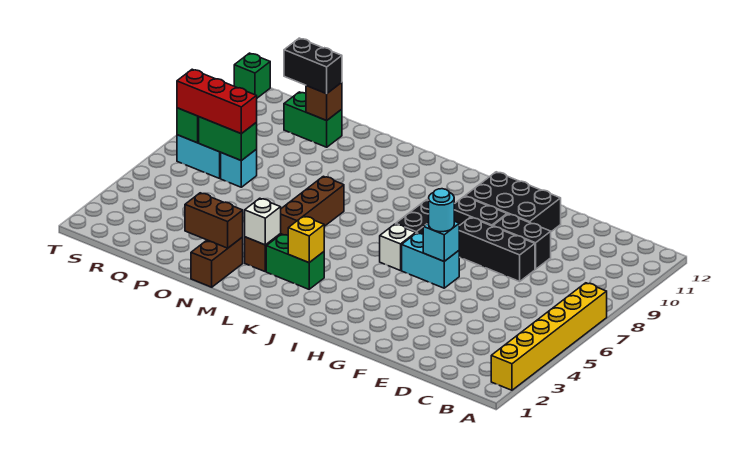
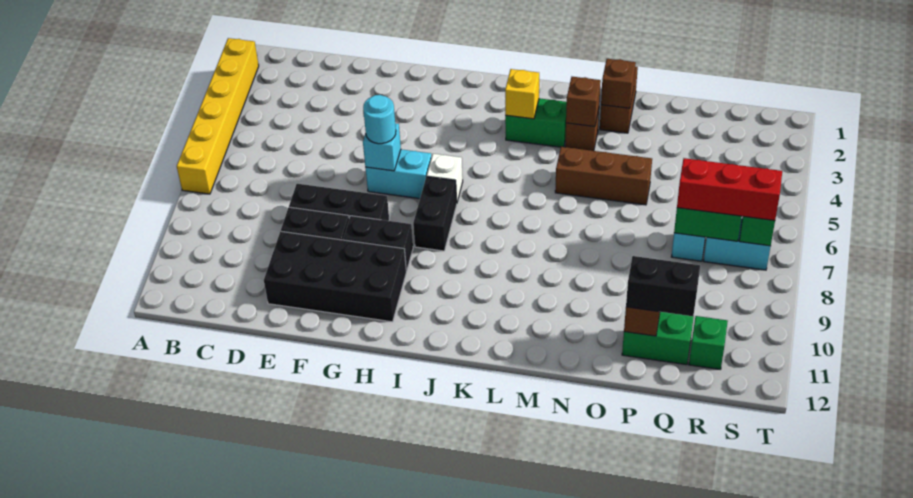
black brick F10:H11 level 1 -> black brick E10:H11 level 1
white brick M3 level 2 -> brown brick M3 level 2
brown brick M5:M7 level 1 -> brown brick M5:O5 level 1
brown brick N2:O2 level 2 -> brown brick N2 level 2
green brick T12 level 1 -> green brick R11 level 1

